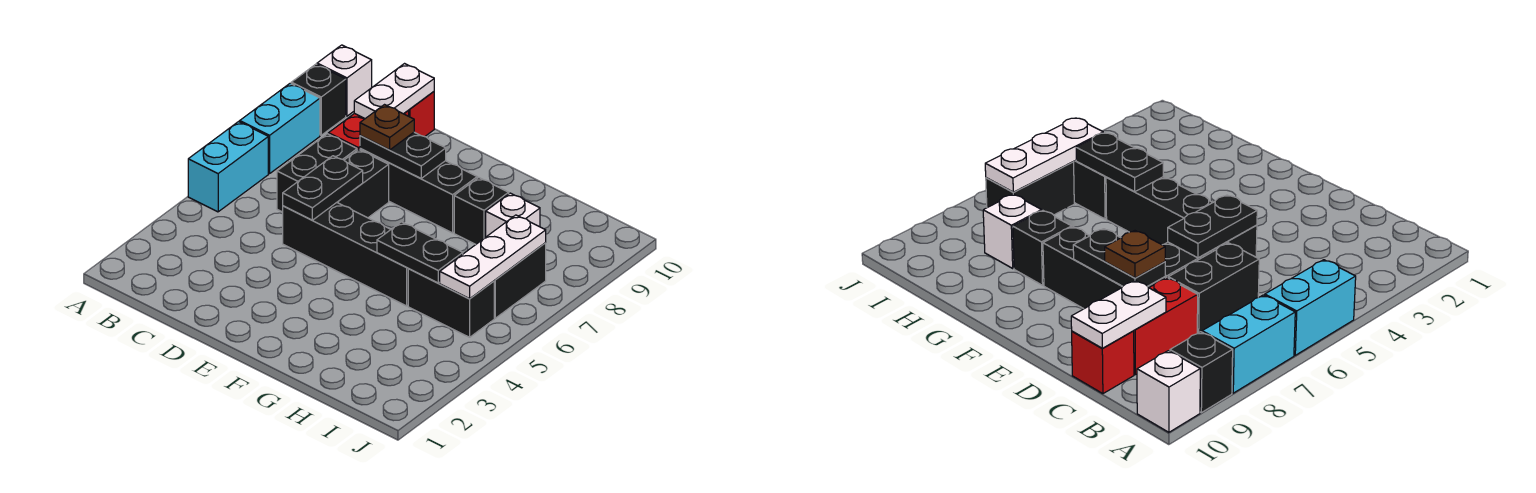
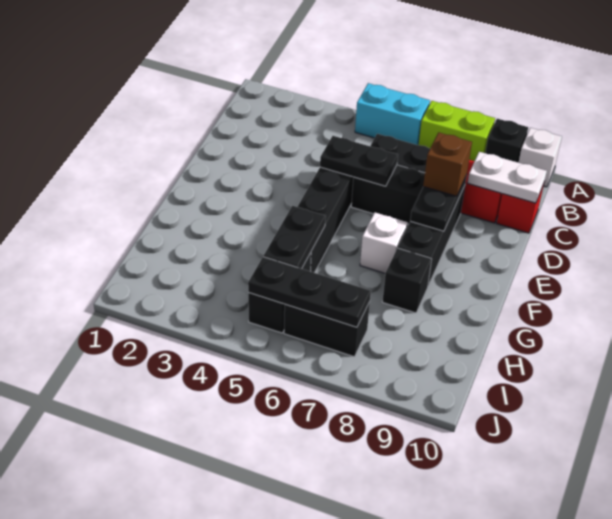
cyan brick A7:A8 level 1 -> lime brick A7:A8 level 1
brown plate D8 level 3 -> brown brick D8 level 3
white brick H8 level 1 -> white brick F7 level 1
white plate I5:I7 level 2 -> black plate I5:I7 level 2

